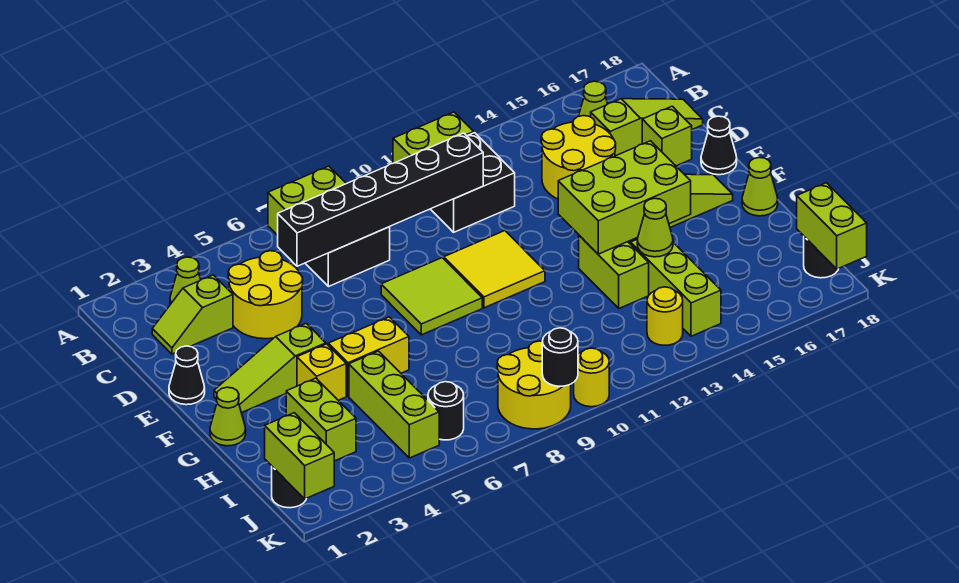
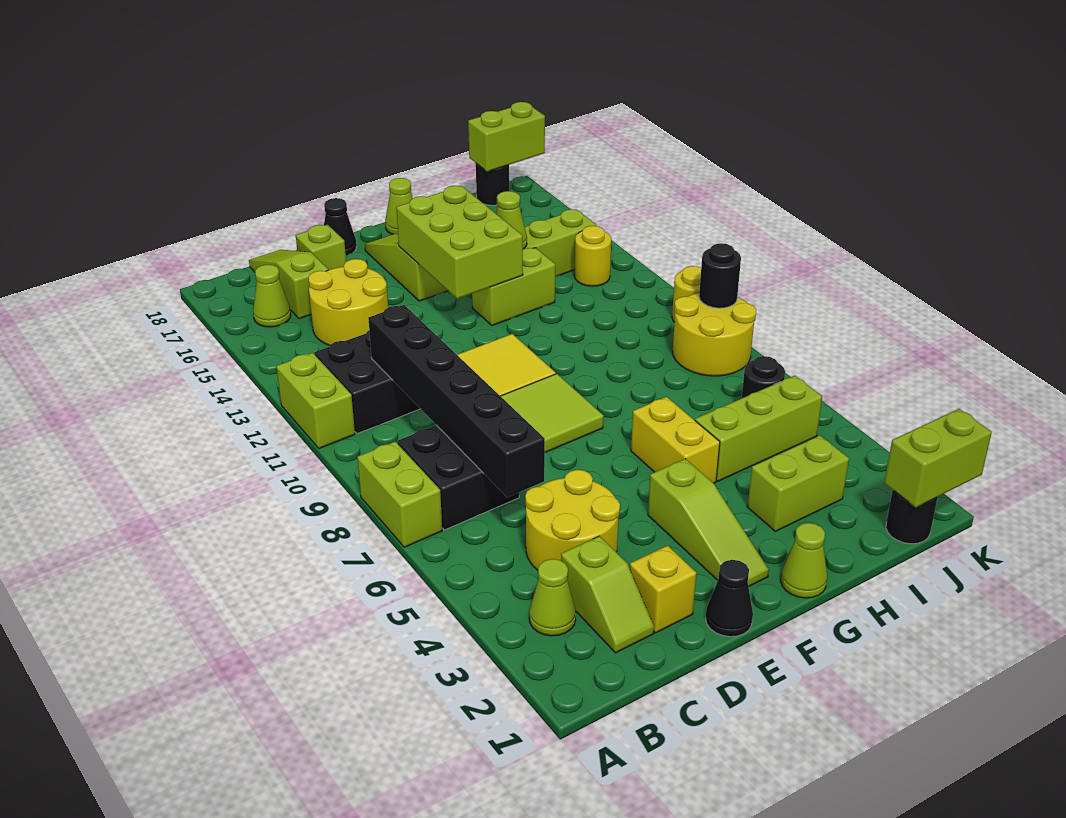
yellow brick G4 level 1 -> yellow brick D2 level 1

